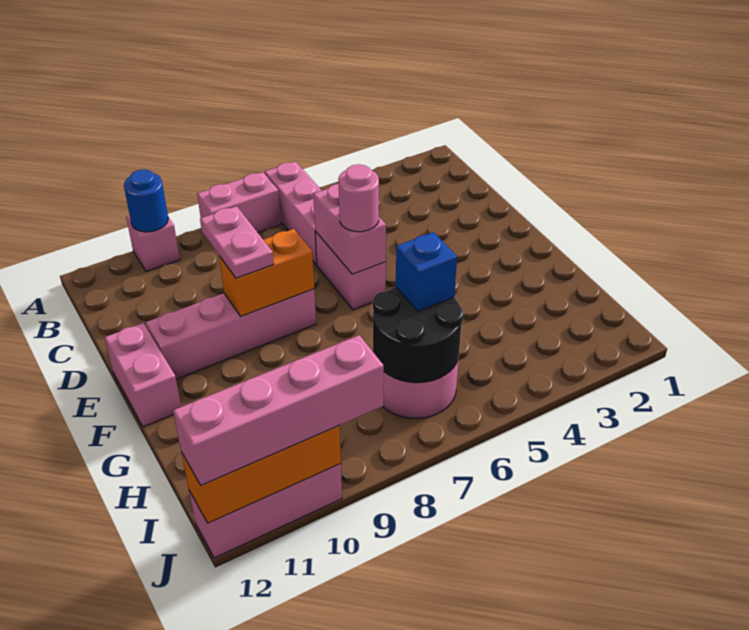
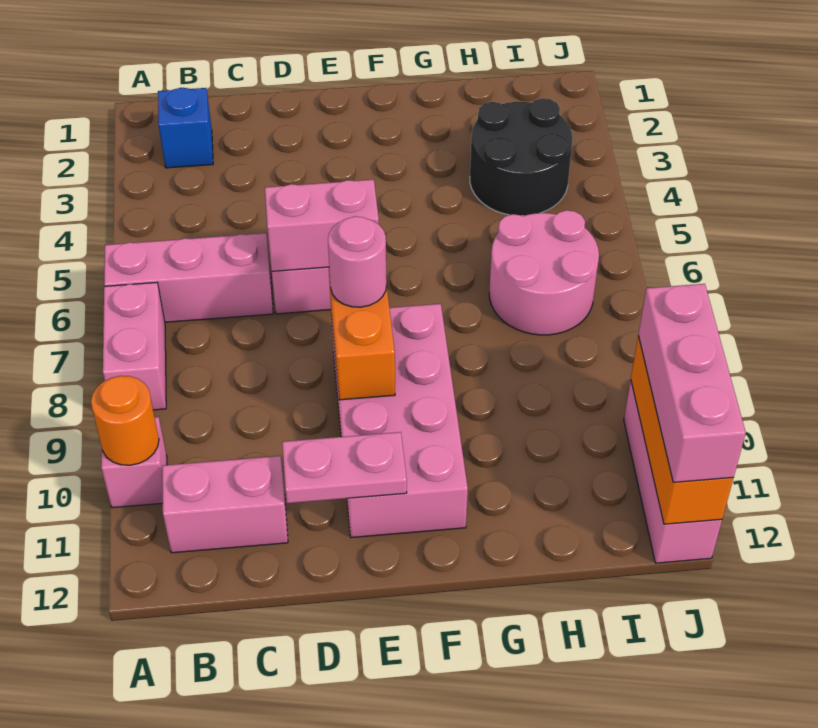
blue round brick A10 level 2 -> orange round brick A10 level 2
pink plate D9:E9 level 3 -> pink plate D11:E11 level 2
pink round brick E6 level 3 -> pink round brick E8 level 3
pink brick E8:E11 level 1 -> pink brick E8:F11 level 1
pink brick E12:F12 level 1 -> pink brick B11:C11 level 1
black round brick H6:I7 level 2 -> black round brick H3:I4 level 1
blue brick H6 level 3 -> blue brick B2 level 1
pink brick J9:J12 level 3 -> pink brick J10:J12 level 3

